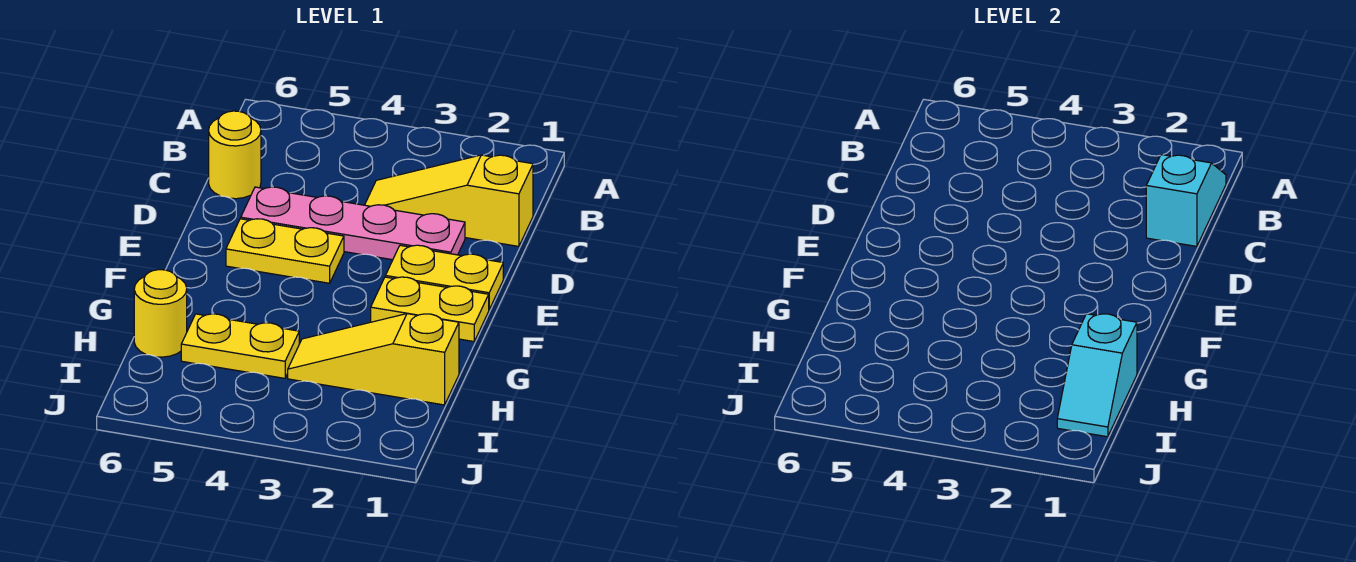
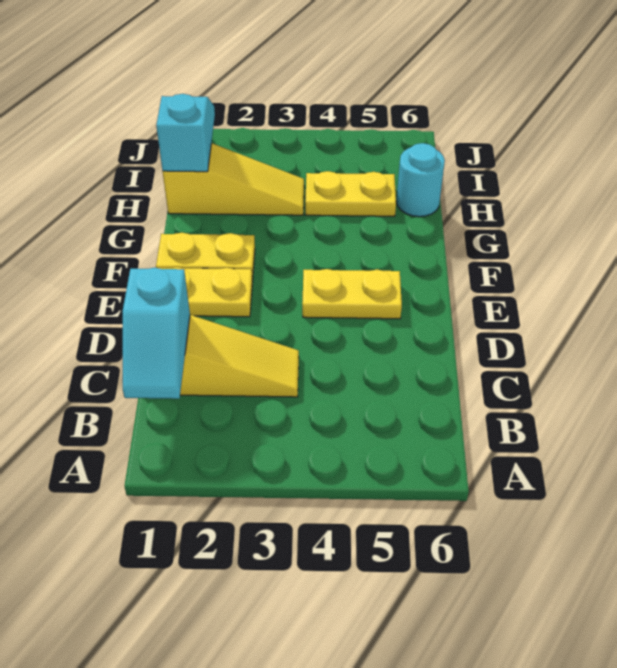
yellow round brick C6 level 1 -> none
pink plate D2:D5 level 1 -> none
yellow round brick H6 level 1 -> cyan round brick H6 level 1

